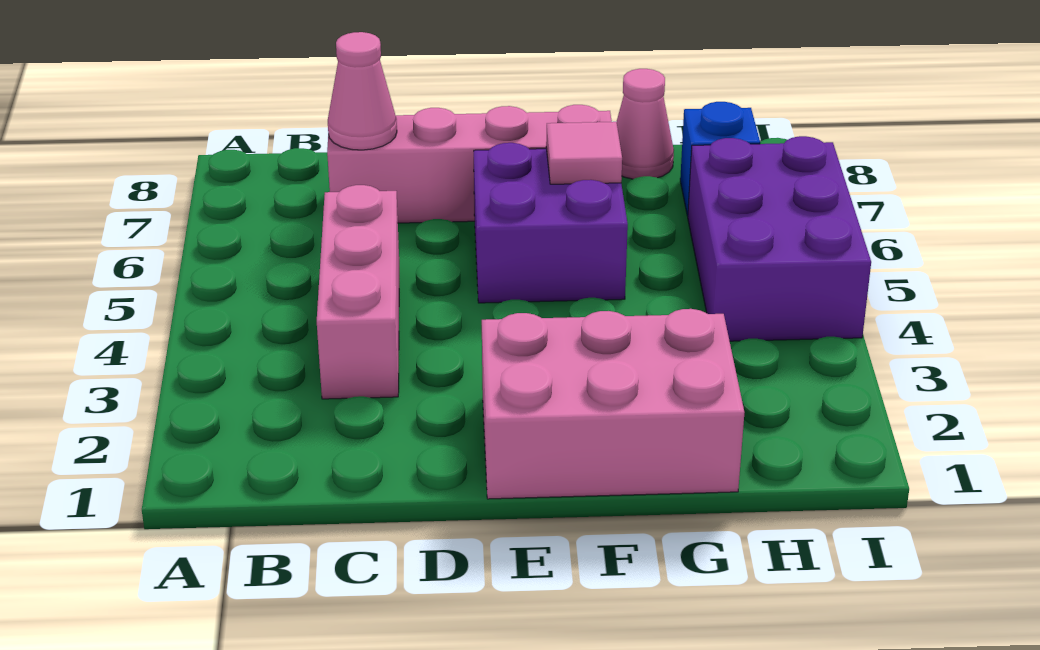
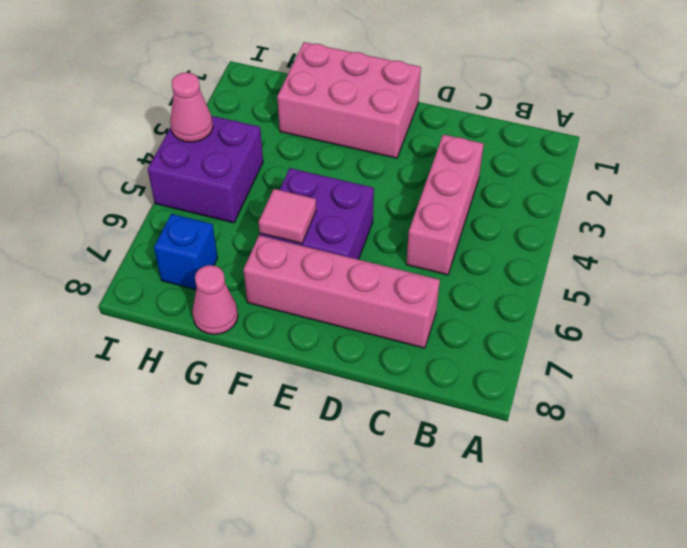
pink cone C7 level 2 -> pink cone I4 level 2
purple brick H4:I6 level 1 -> purple brick H4:I5 level 1

